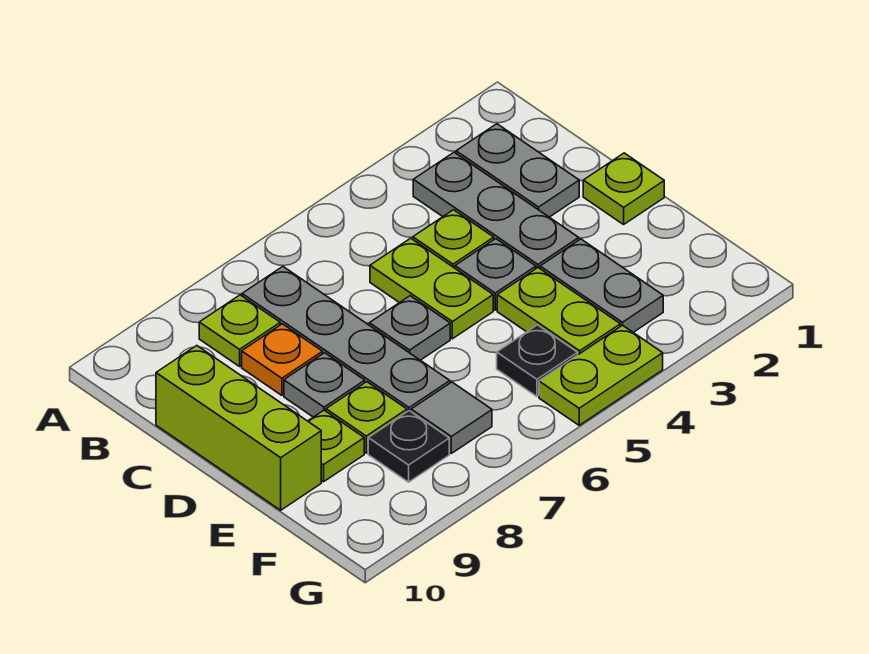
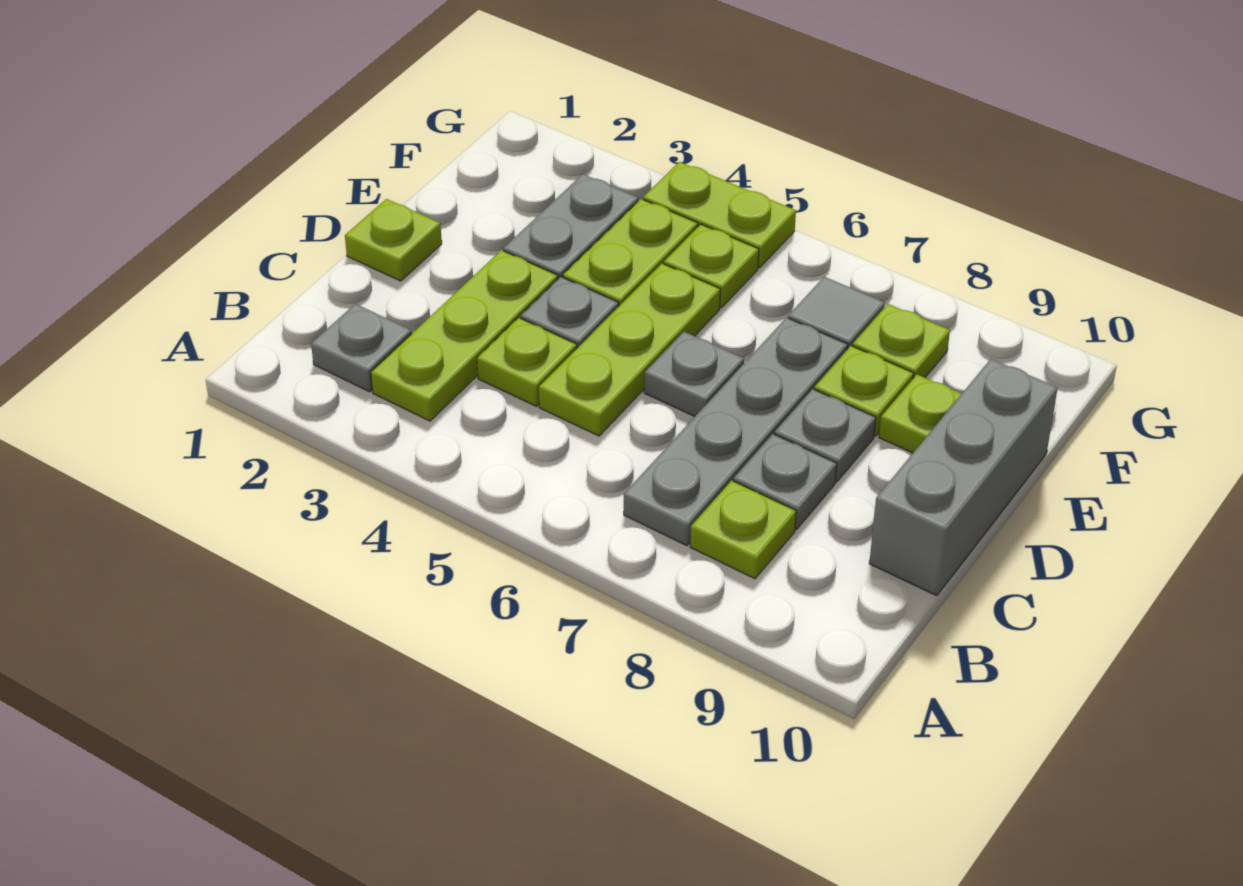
grey plate B2:C2 level 1 -> grey plate B2 level 1
grey plate B3:D3 level 1 -> lime plate B3:D3 level 1
lime plate C5:D5 level 1 -> lime plate C5:E5 level 1
orange plate C8 level 1 -> grey plate C8 level 1
lime brick C10:E10 level 1 -> grey brick C10:E10 level 1
black plate F5 level 1 -> lime plate F5 level 1
black plate F8 level 1 -> lime plate F8 level 1

